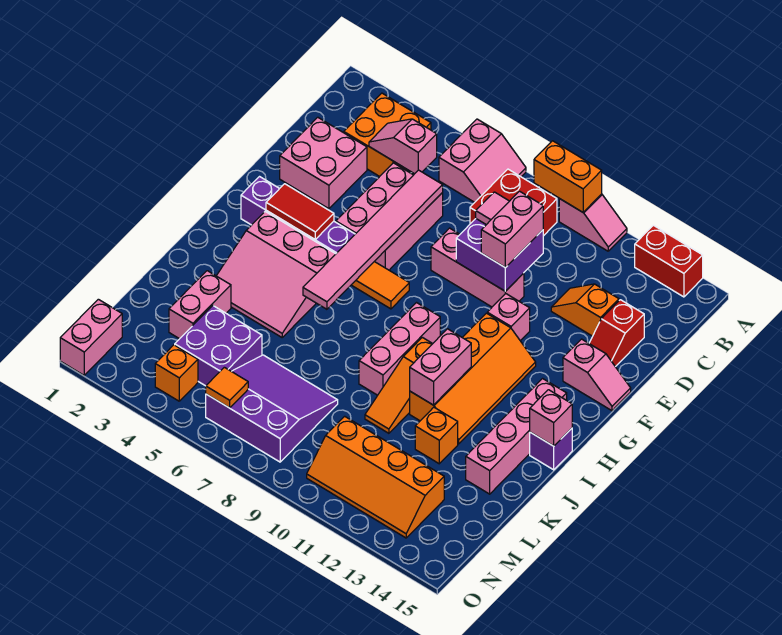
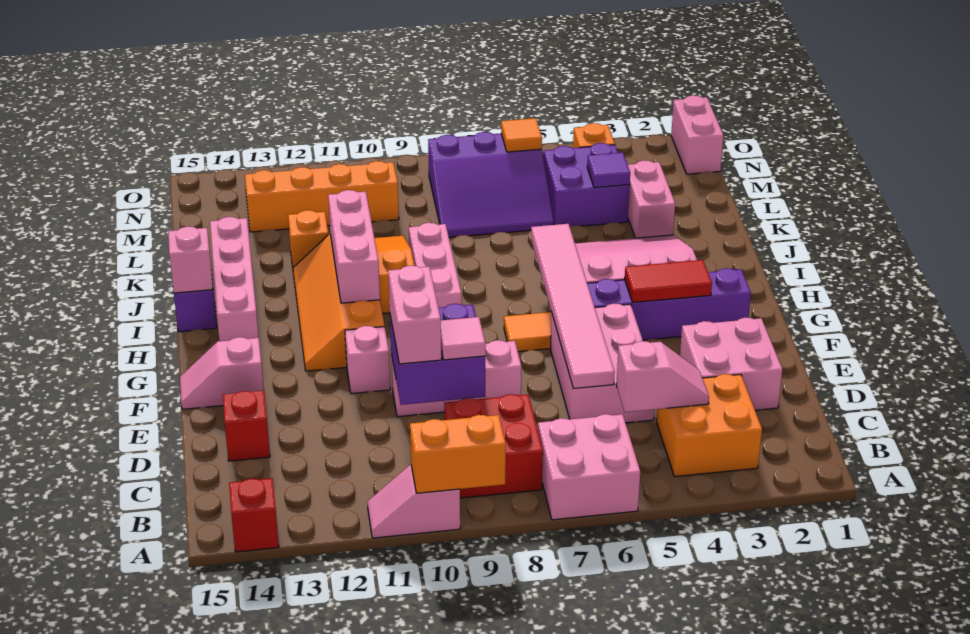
pink slope A6:B7 level 1 top 6 -> pink brick A6:B7 level 1
red brick A13:A14 level 1 -> red brick A14 level 1
orange slope D12:D13 level 1 top 13 -> none
pink brick I11:J11 level 2 -> pink brick H11:J11 level 2
none -> purple tile L4 level 2

